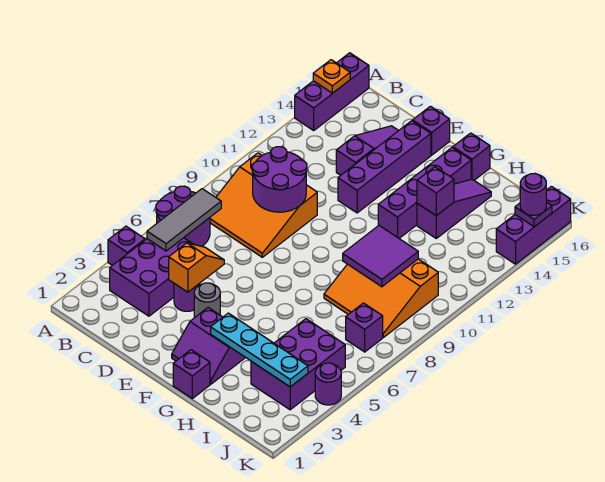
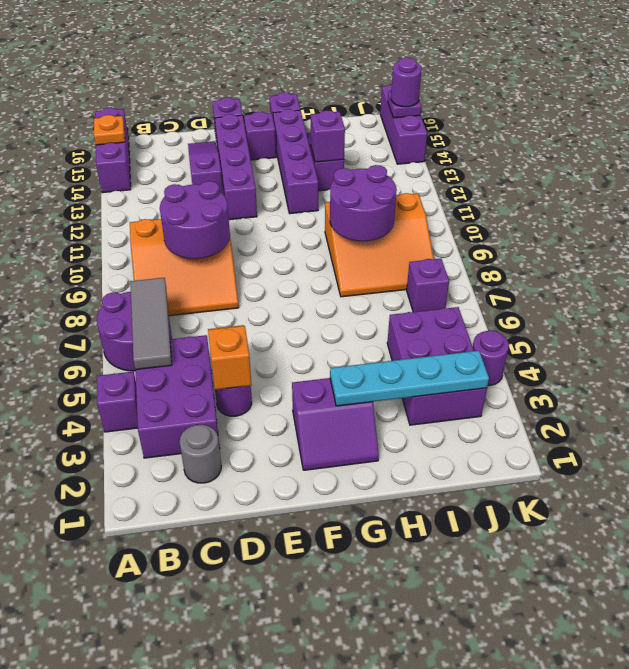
grey round brick E4 level 1 -> grey round brick C2 level 1
purple brick G1 level 1 -> purple brick F15 level 1
purple tile H9:I10 level 2 -> purple round brick H9:I10 level 2

